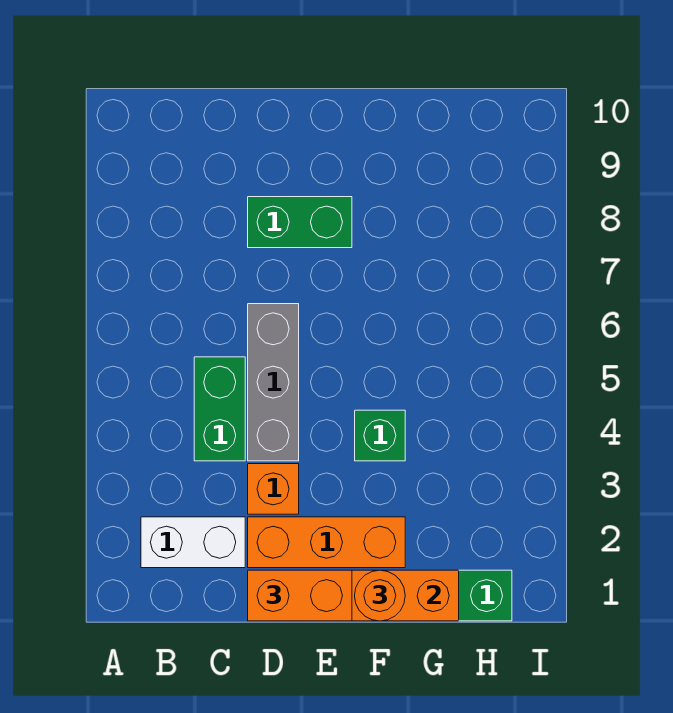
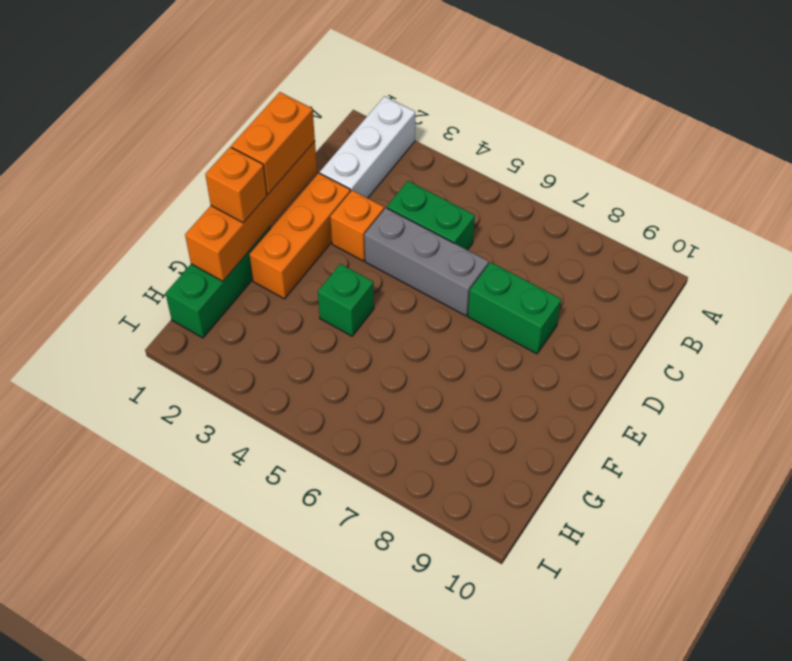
white brick B2:C2 level 1 -> white brick A2:C2 level 1
green brick D8:E8 level 1 -> green brick D7:D8 level 1
orange round brick F1 level 3 -> orange brick F1 level 3

